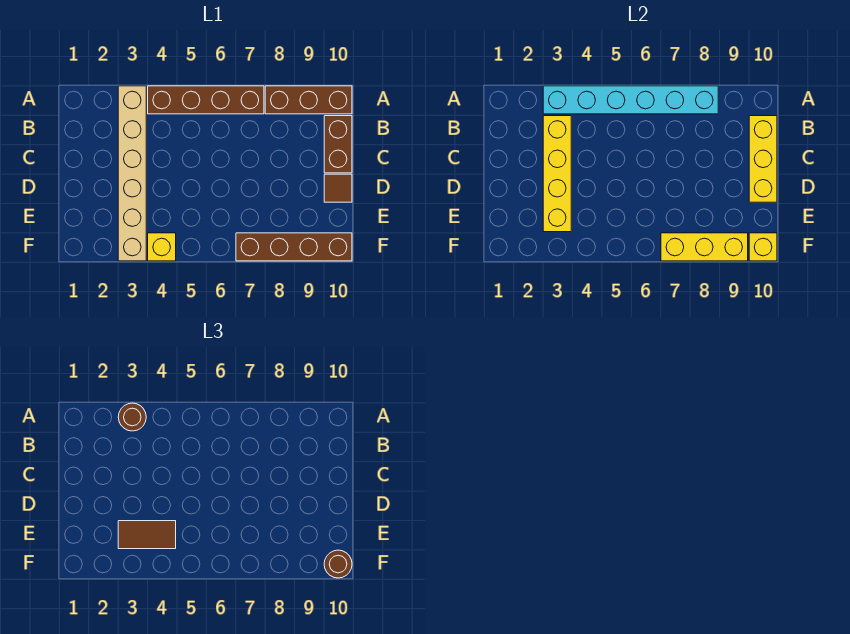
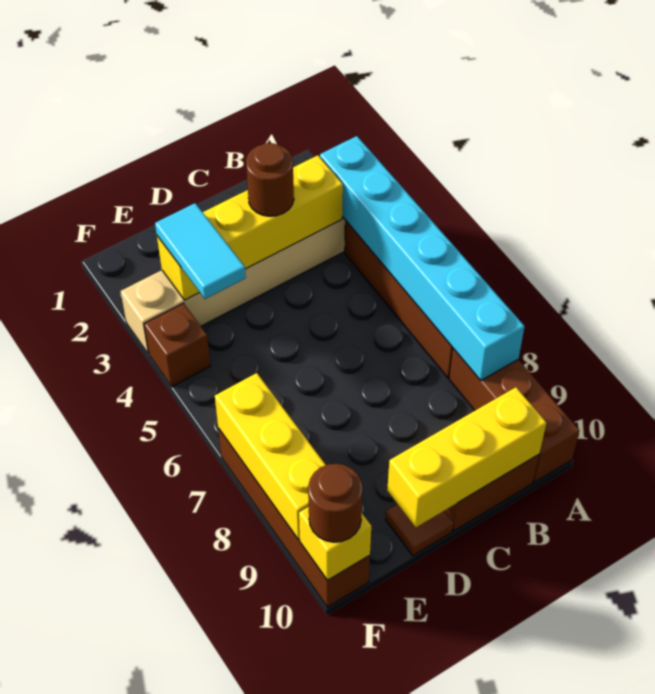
brown round brick A3 level 3 -> brown round brick C3 level 3
brown tile E3:E4 level 3 -> cyan tile E3:E4 level 3
yellow brick F4 level 1 -> brown brick F4 level 1

